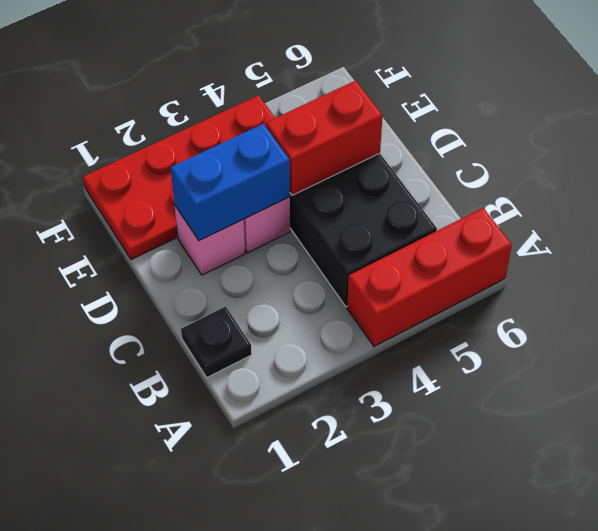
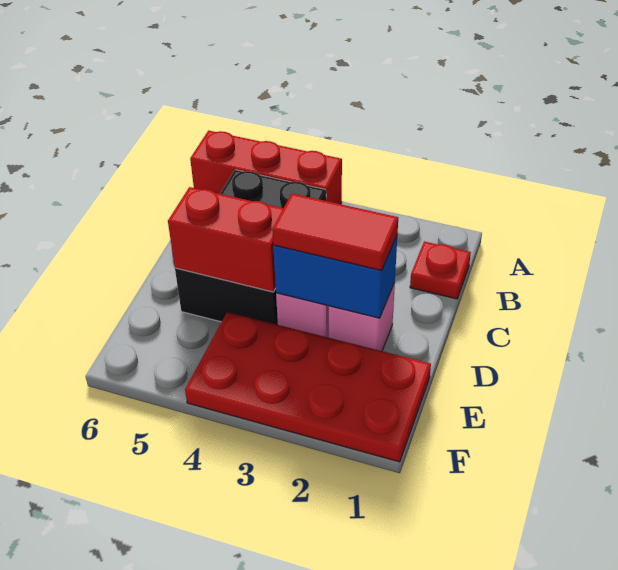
black plate B1 level 1 -> red plate B1 level 1
none -> red tile D2:D3 level 3

